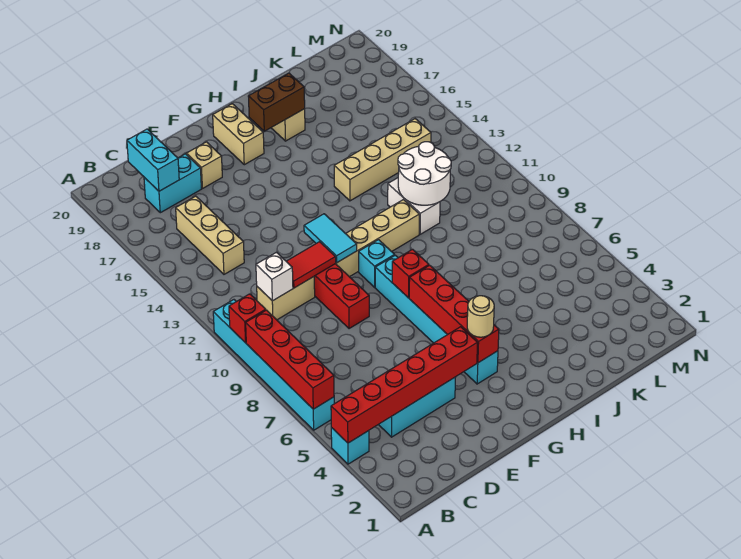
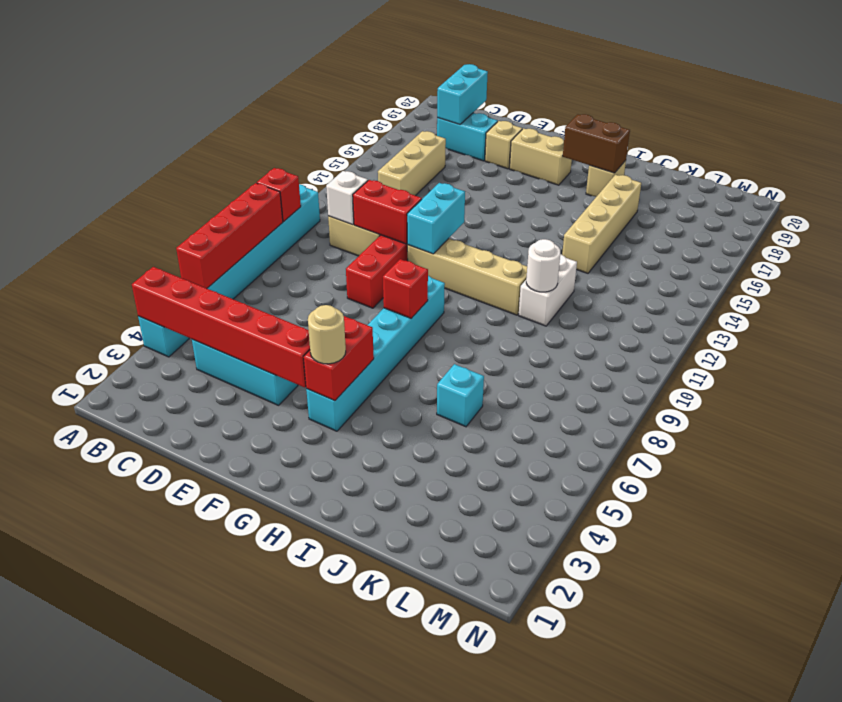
red tile D11:E11 level 2 -> red brick D11:E11 level 2
cyan tile F11:F12 level 2 -> cyan brick F11:F12 level 2
red brick G4:G7 level 2 -> red brick G4:G5 level 2
cyan brick G10 level 1 -> cyan brick J6 level 1
tan brick G18:G19 level 1 -> tan brick F18:G18 level 1
tan brick I14:L14 level 1 -> tan brick J14:J17 level 1
white round brick J11:K12 level 2 -> white round brick J11 level 2

